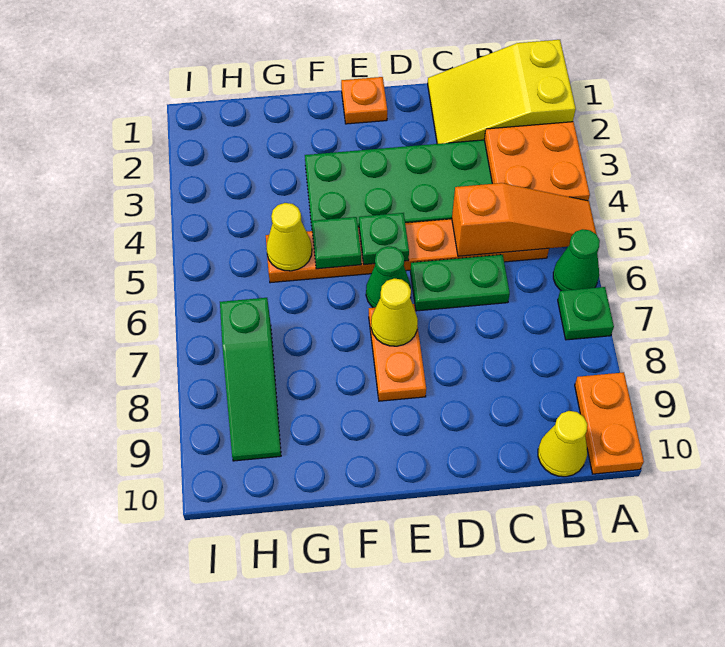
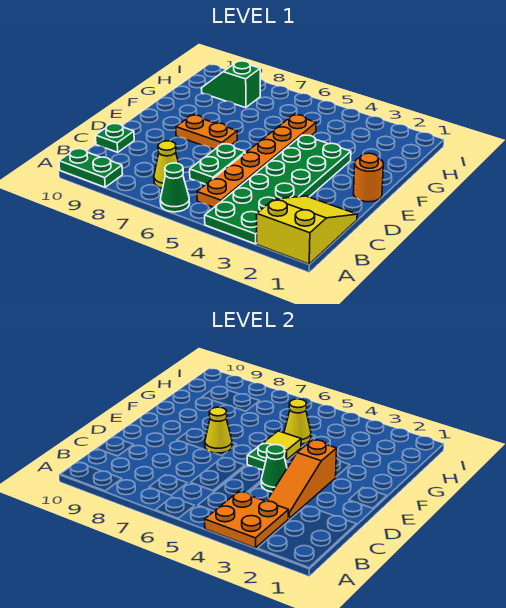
orange slope A5:C5 level 2 top C -> orange slope C3:E3 level 2 top E
green plate A7 level 1 -> green plate C10 level 1
orange plate A9:A10 level 1 -> green plate A9:A10 level 1
yellow cone B10 level 1 -> yellow cone B7 level 1
orange plate E1 level 1 -> orange round brick E1 level 1
green cone E6 level 1 -> green cone D4 level 2
green tile F5 level 2 -> yellow tile F5 level 2
green slope H7:H9 level 1 top 7 -> green slope H8:H9 level 1 top 8

